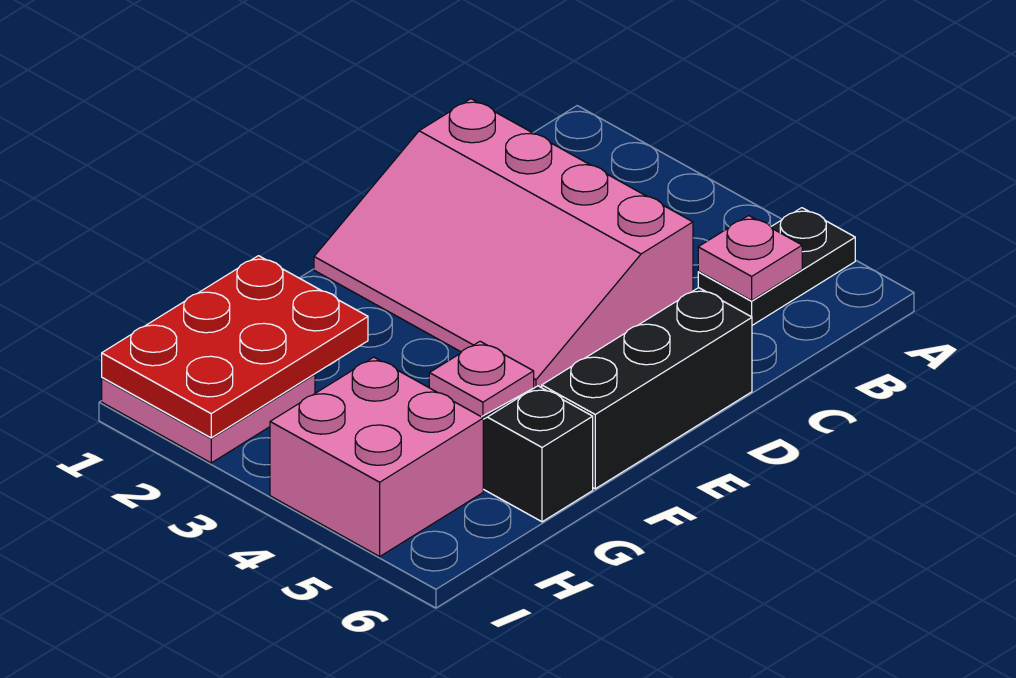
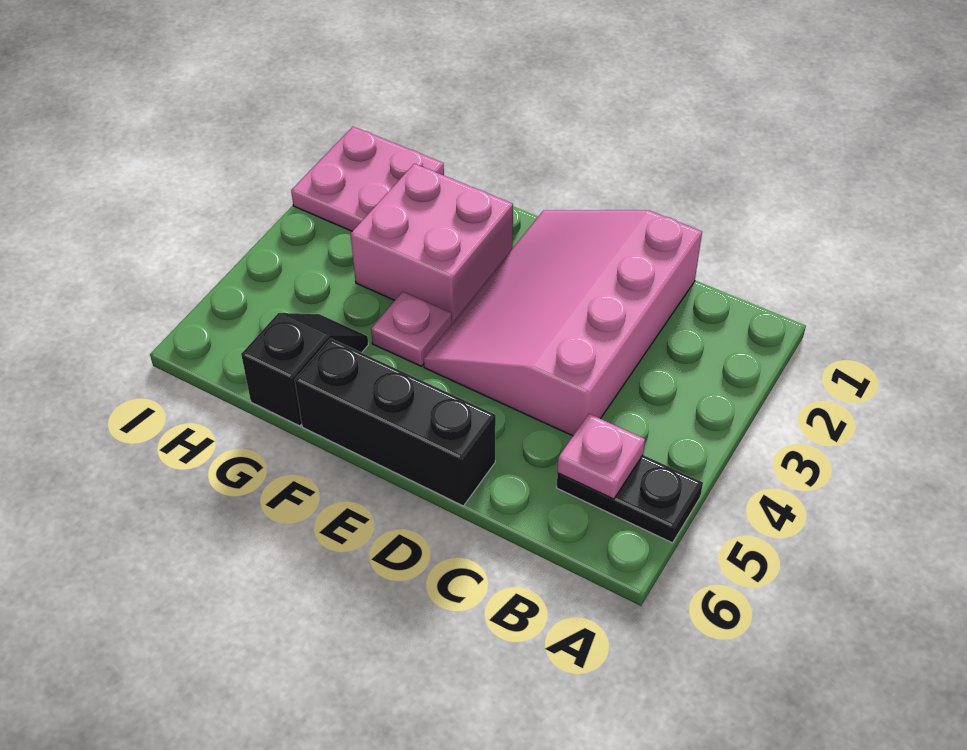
red plate G1:I2 level 2 -> none
pink brick H4:I5 level 1 -> pink brick F2:G3 level 1

